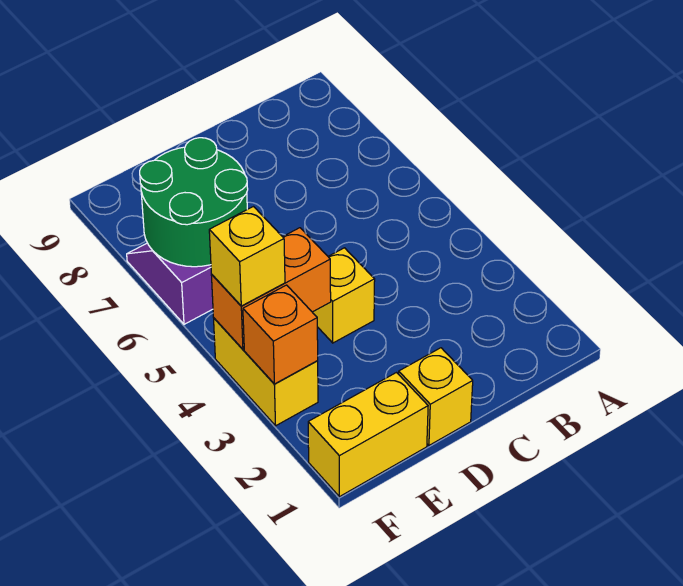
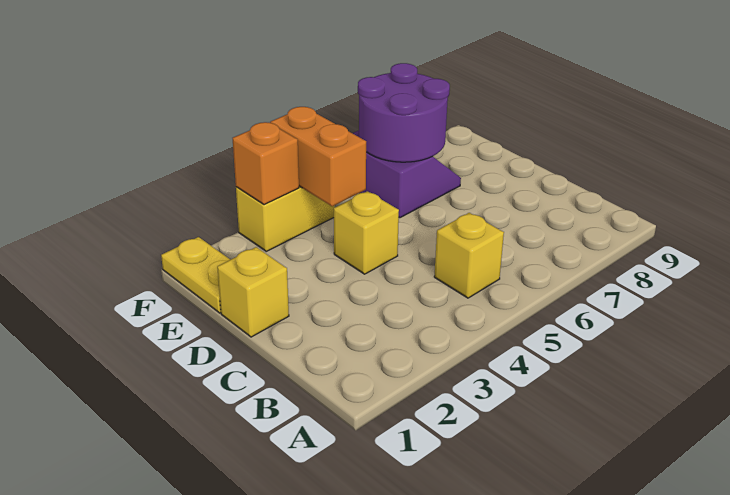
yellow brick E1:F1 level 1 -> yellow plate E1:F1 level 1
green round brick E6:F7 level 2 -> purple round brick E6:F7 level 2
yellow brick F4 level 3 -> yellow brick B5 level 1

